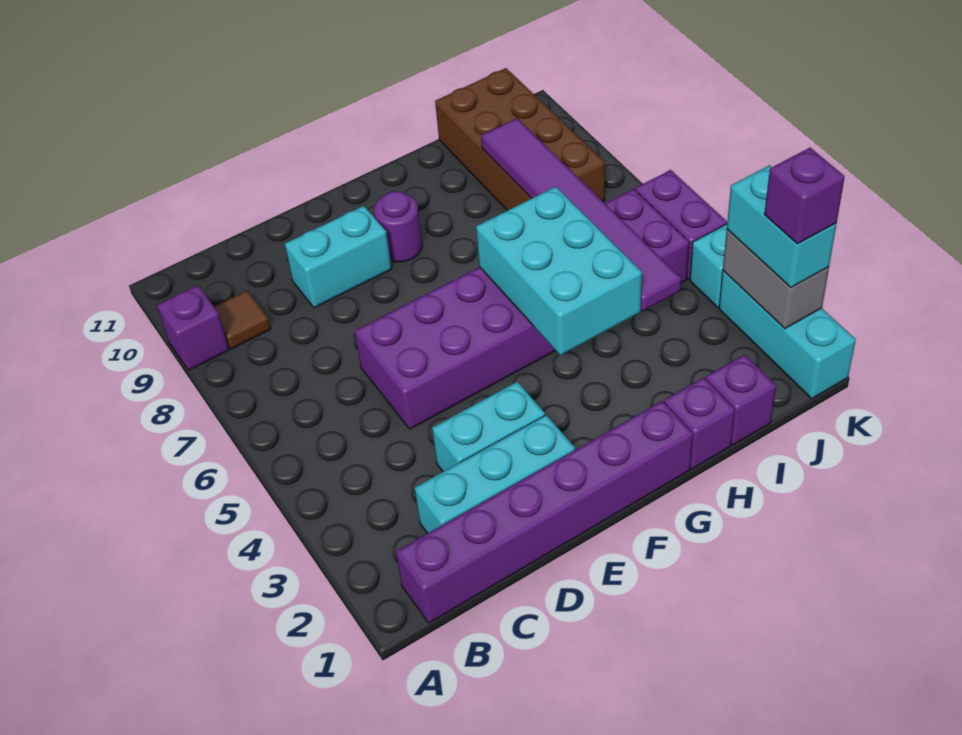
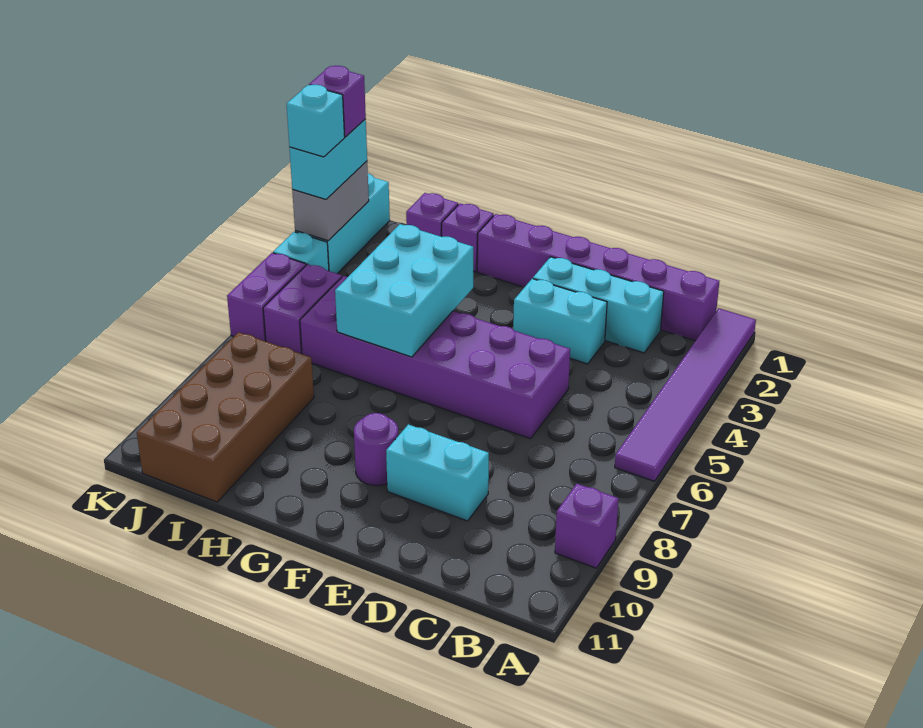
brown tile B9 level 1 -> none
purple tile I4:I9 level 2 -> purple tile A1:A6 level 1
none -> cyan brick K3 level 4

